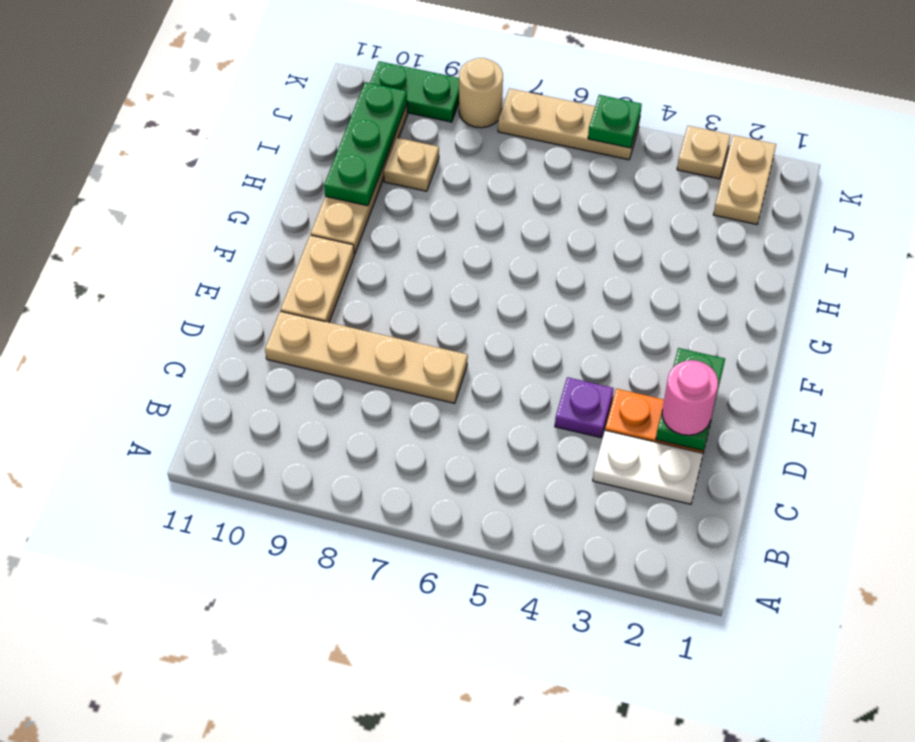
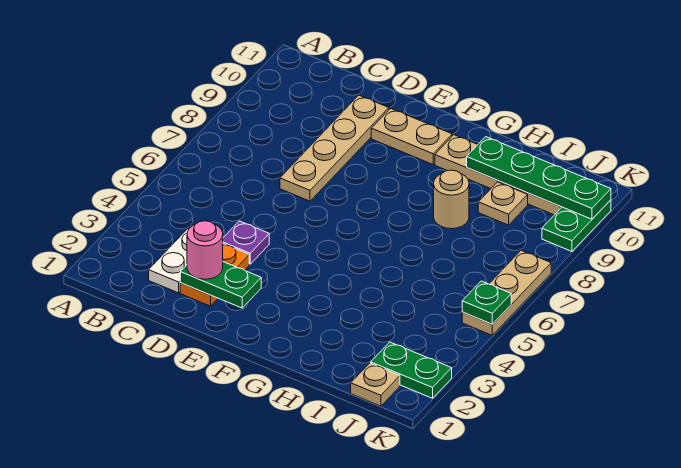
green plate H10:J10 level 2 -> green plate H10:K10 level 2
tan plate J2:K2 level 1 -> green plate J2:K2 level 1
tan plate K3 level 1 -> tan plate J1 level 1
tan round brick K8 level 1 -> tan round brick H8 level 1

